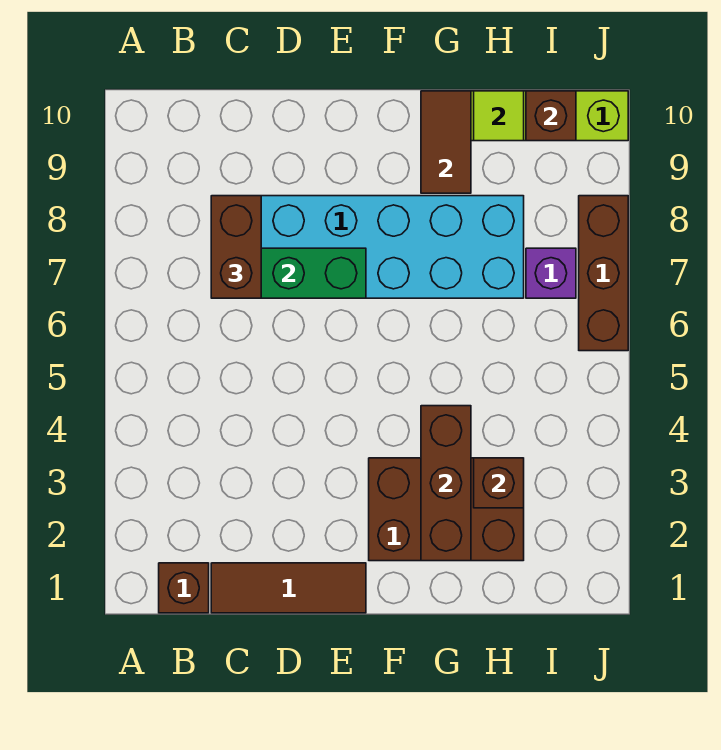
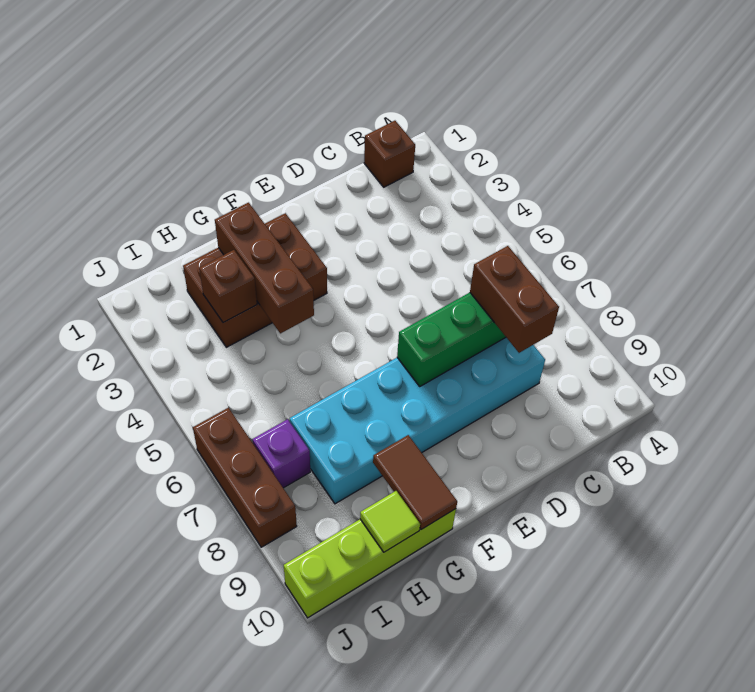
brown tile C1:E1 level 1 -> none
brown brick I10 level 2 -> none

